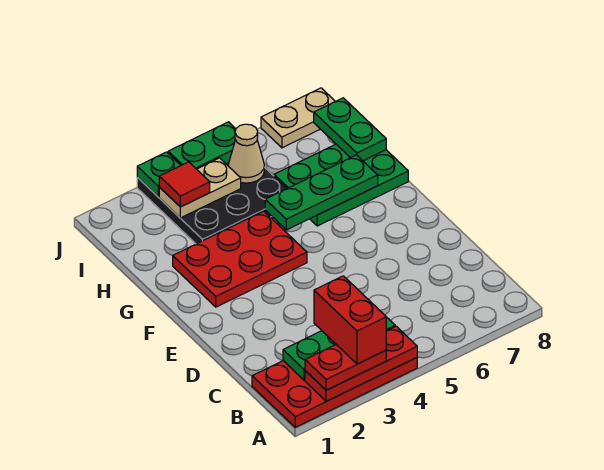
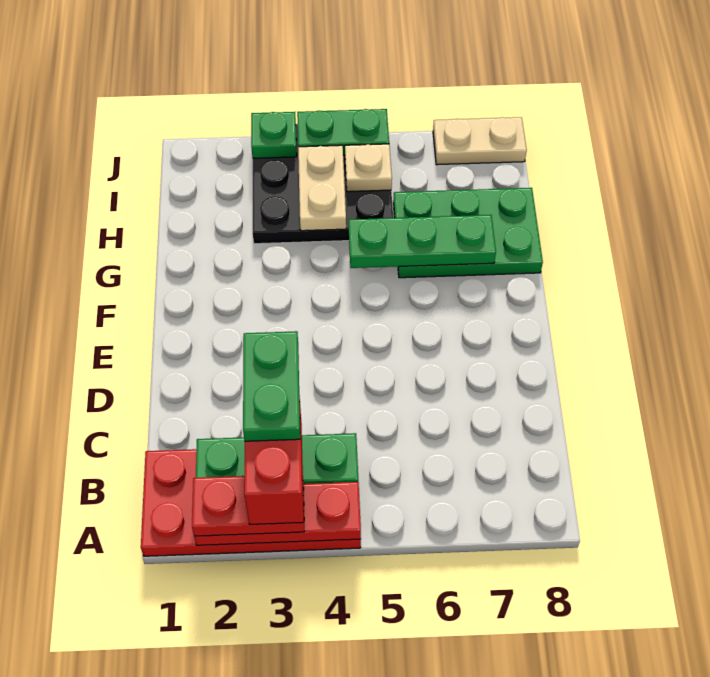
red plate F2:G4 level 1 -> none
green plate H8:I8 level 2 -> green plate B3:C3 level 5
tan plate I3:I4 level 2 -> tan plate H4:I4 level 2
red tile I3 level 3 -> none
tan cone I5 level 2 -> tan plate I5 level 2

